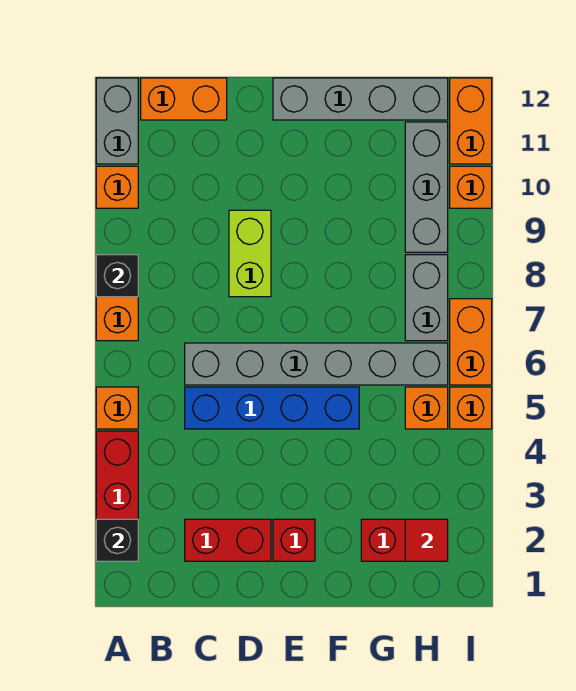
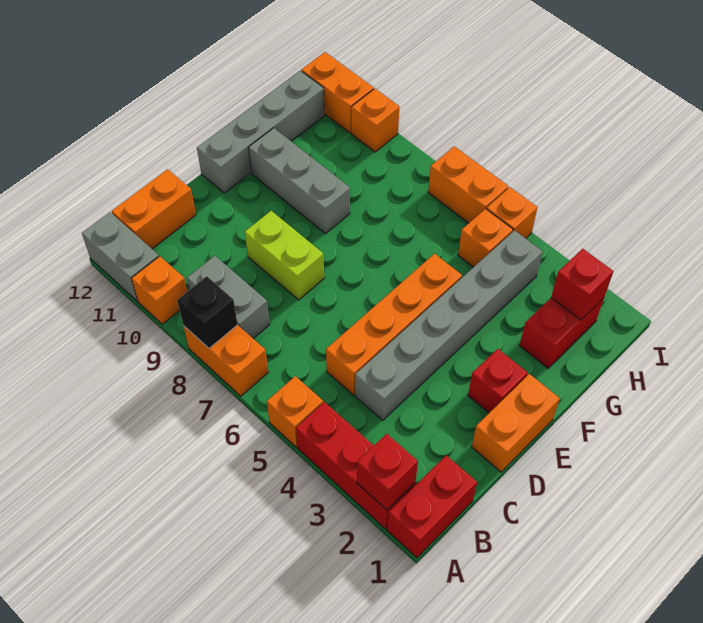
black brick A2 level 2 -> red brick A2 level 2
red brick C2:D2 level 1 -> red brick A1:B1 level 1
blue brick C5:F5 level 1 -> orange brick C5:F5 level 1
grey brick C6:H6 level 1 -> grey brick C4:H4 level 1
none -> orange brick D1:E1 level 1
red tile H2 level 2 -> red brick H2 level 2
grey brick H7:H8 level 1 -> grey brick B8:B9 level 1
grey brick H9:H11 level 1 -> grey brick F9:F11 level 1

